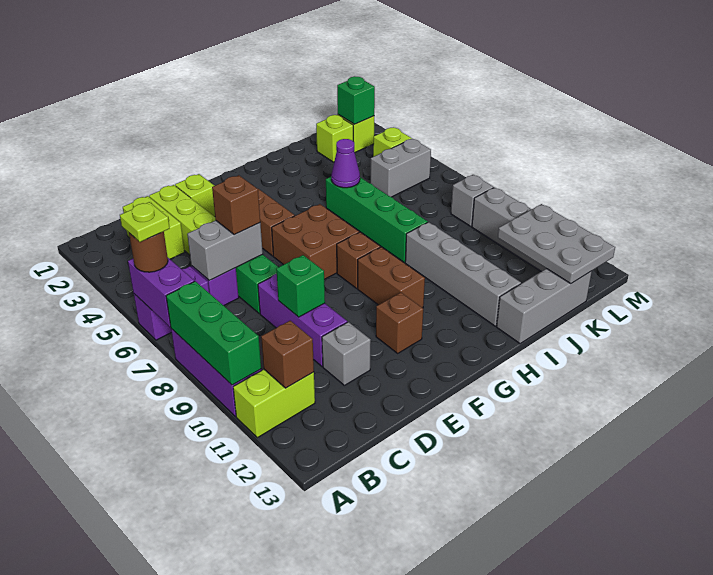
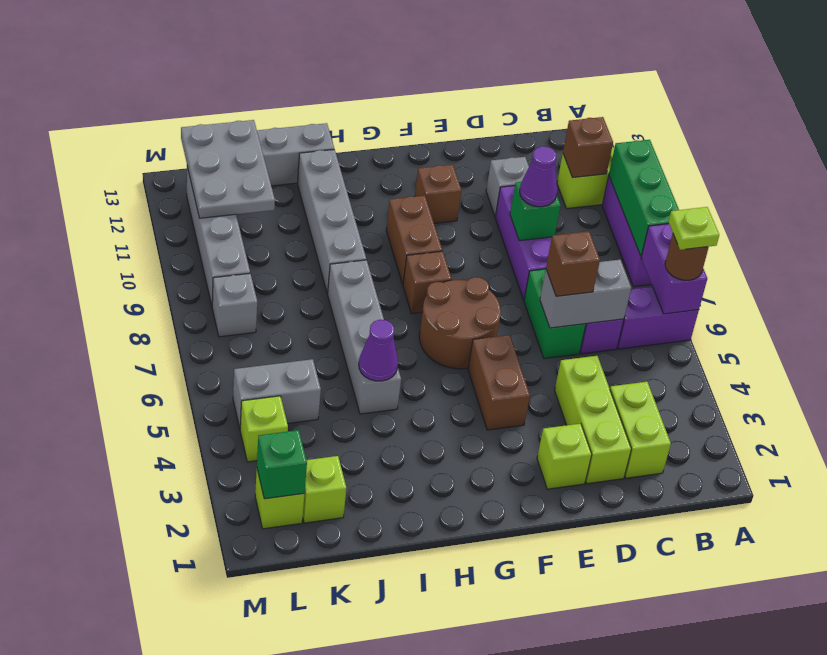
none -> purple cone D9 level 3
brown brick F6:G7 level 1 -> brown round brick F6:G7 level 1
green brick I5:I8 level 1 -> grey brick I5:I8 level 1

